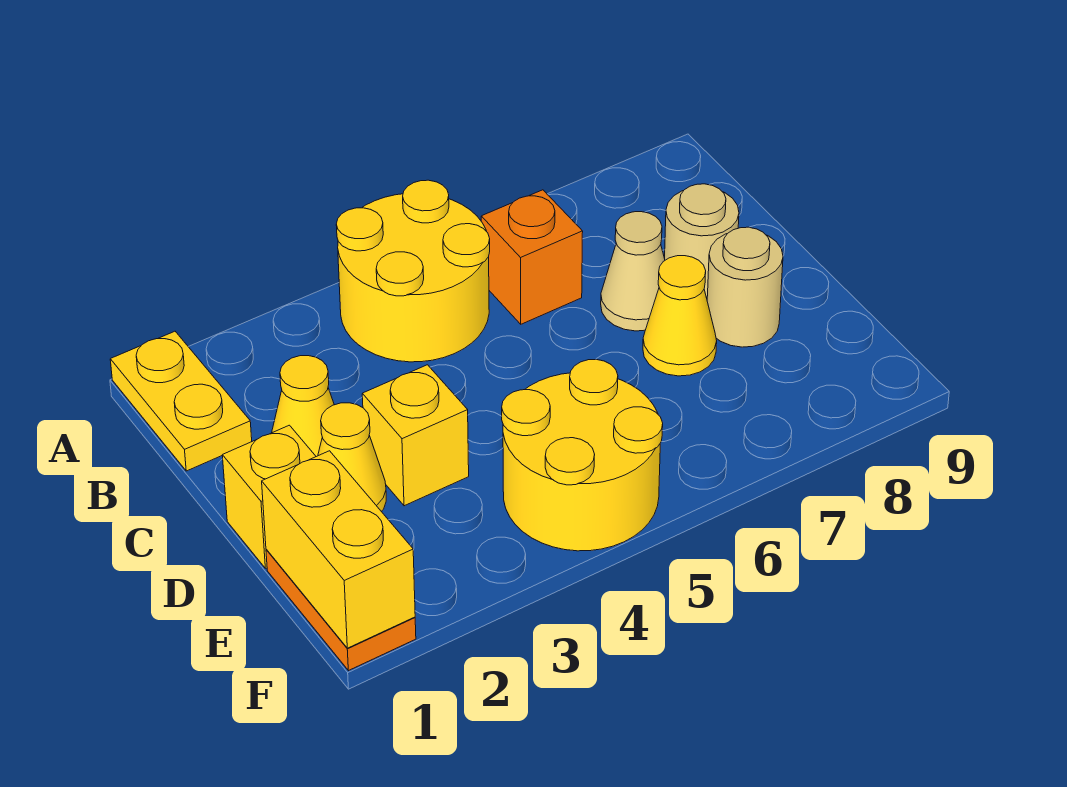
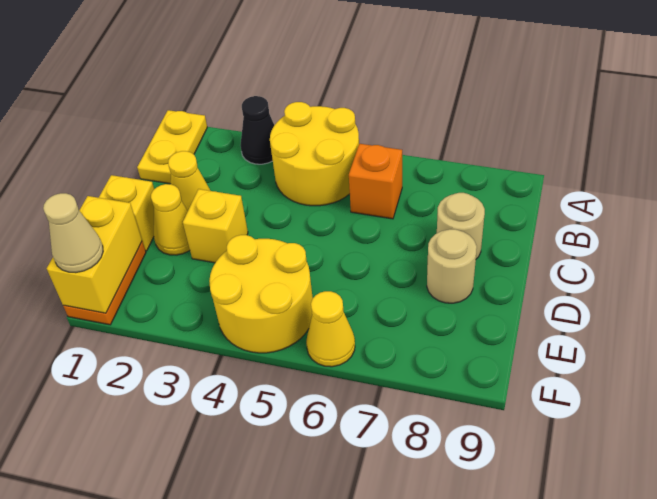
none -> black cone A3 level 1
tan cone C7 level 1 -> tan cone F1 level 3
yellow cone D7 level 1 -> yellow cone F6 level 1

